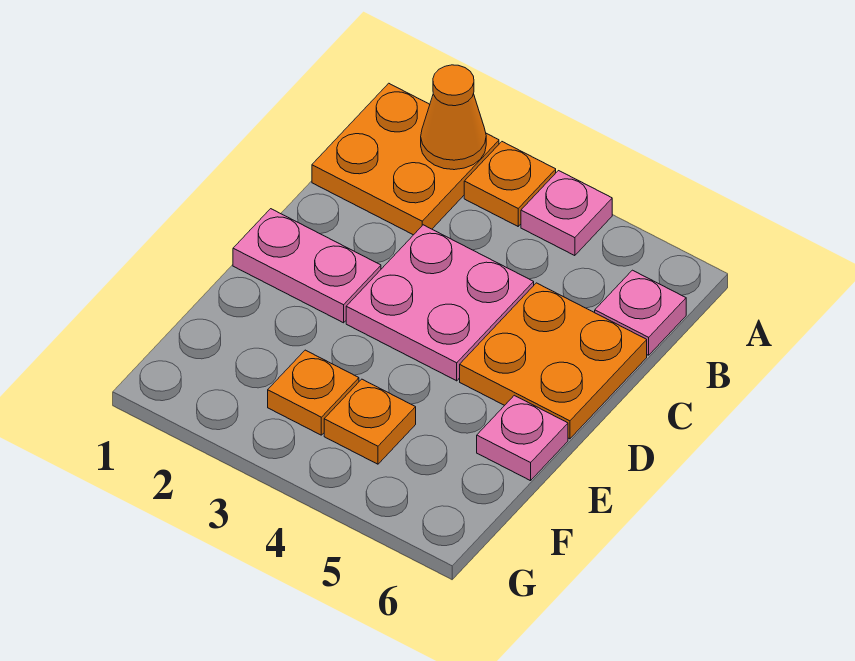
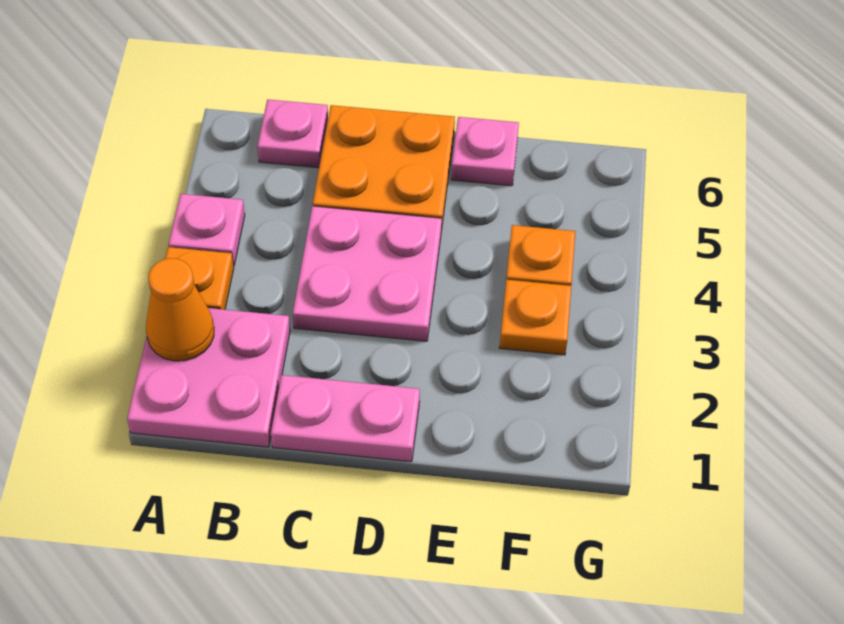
orange plate A1:B2 level 1 -> pink plate A1:B2 level 1
pink plate D1:D2 level 1 -> pink plate C1:D1 level 1

